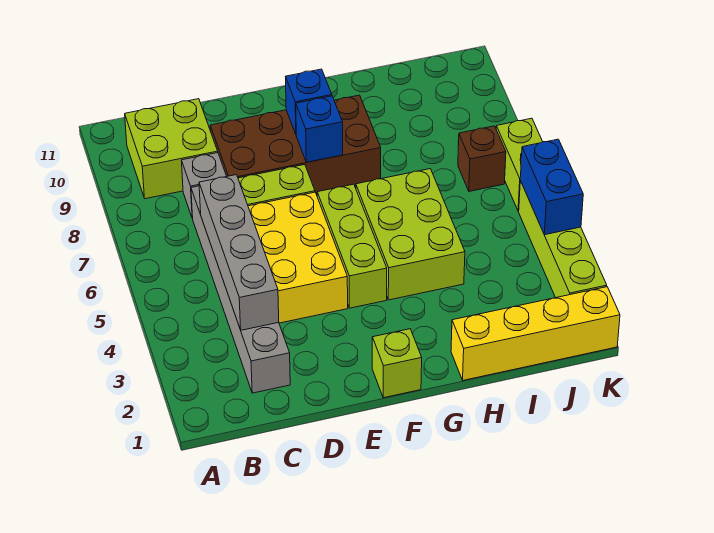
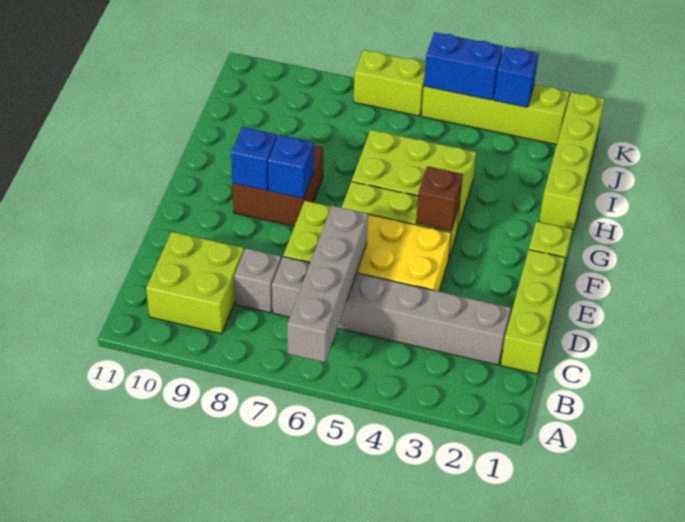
none -> lime brick C1:E1 level 1
grey brick C3:C6 level 2 -> grey brick A6:D6 level 2
brown brick D8:G9 level 1 -> brown brick F8:G9 level 1
yellow brick H1:K1 level 1 -> lime brick H1:K1 level 1
brown brick J7 level 1 -> brown brick F4 level 2
none -> blue brick K3 level 2

